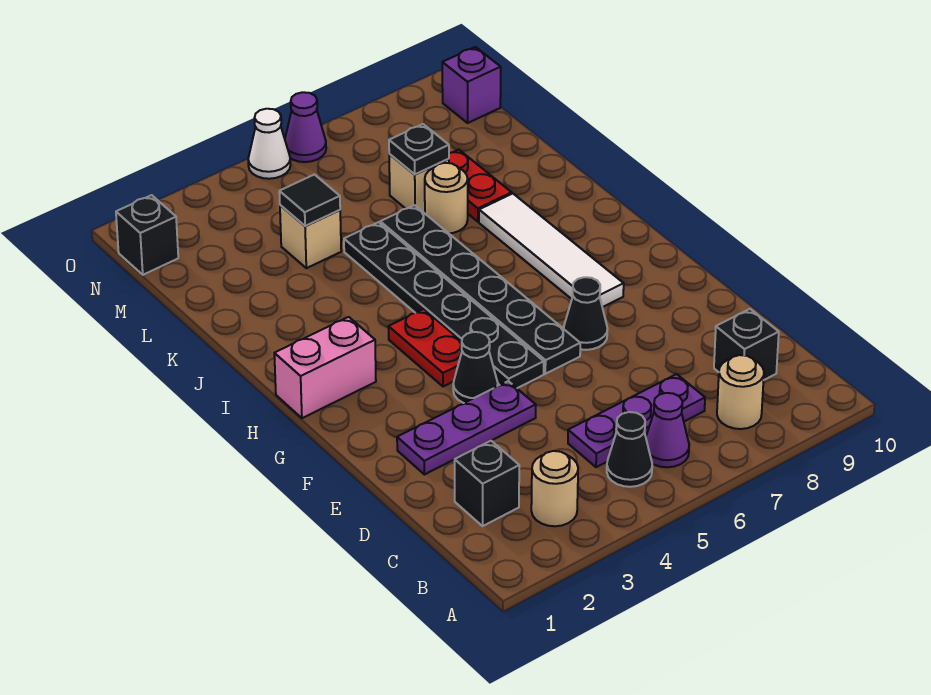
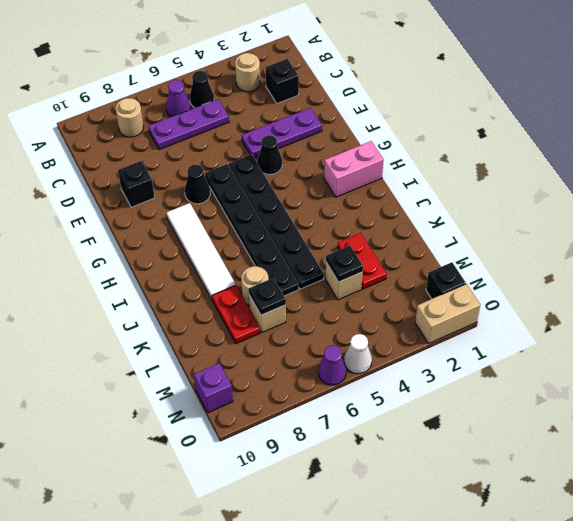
black brick C9 level 1 -> black brick E9 level 1
red plate G4:H4 level 1 -> red plate K3:L3 level 1
black tile L4 level 2 -> black plate L4 level 2
none -> tan brick O1:O2 level 1

